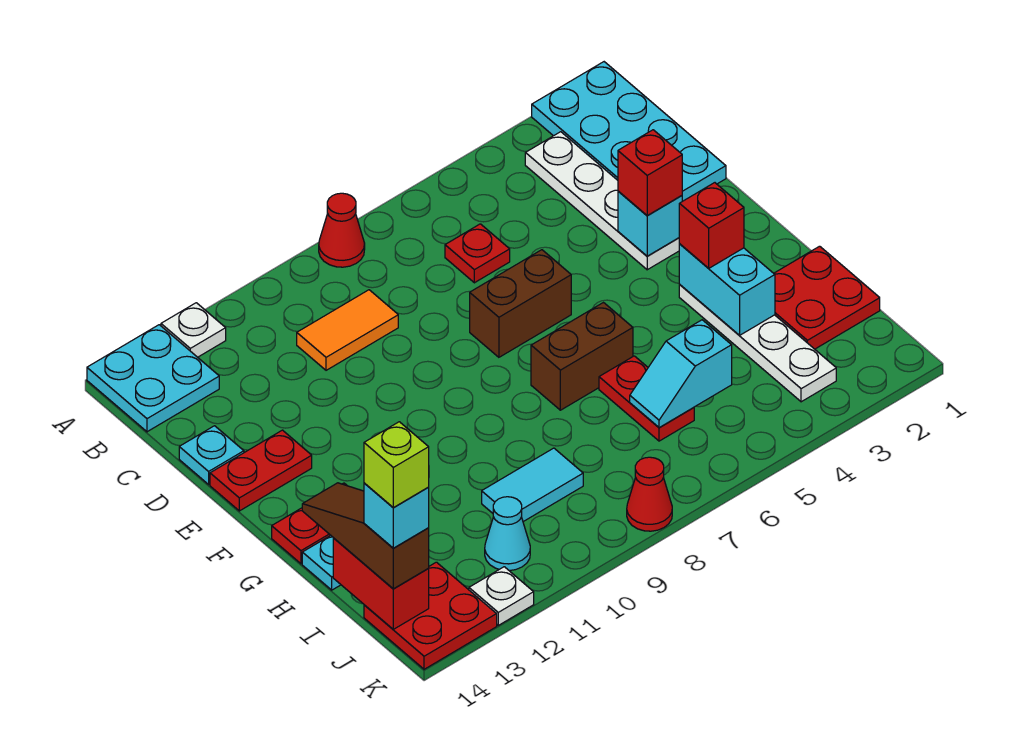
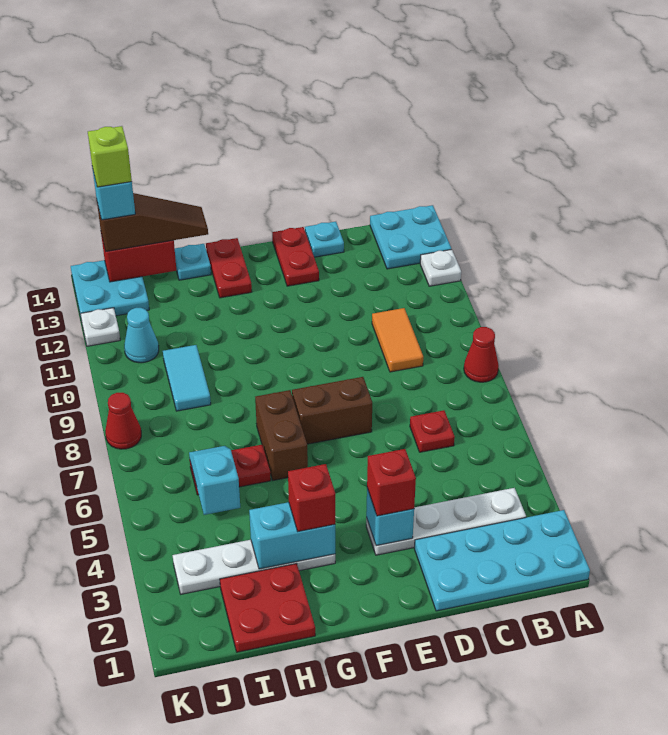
brown brick E6:E7 level 1 -> brown brick E7:F7 level 1
red plate J13:K14 level 1 -> cyan plate J13:K14 level 1

